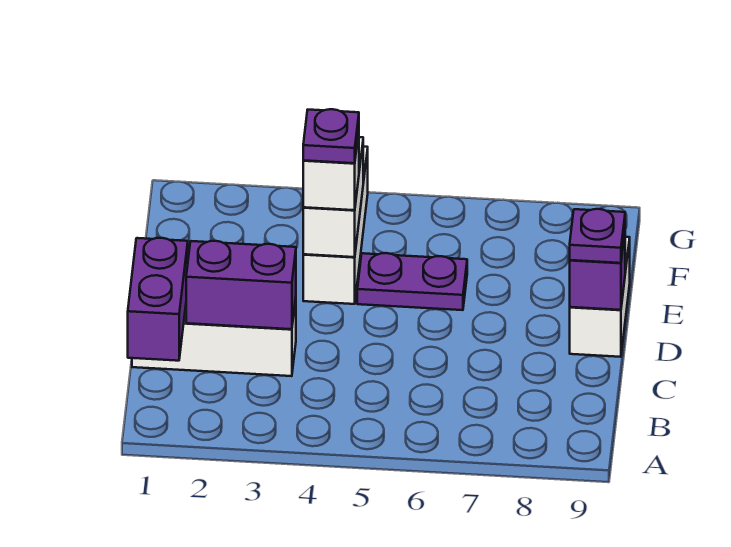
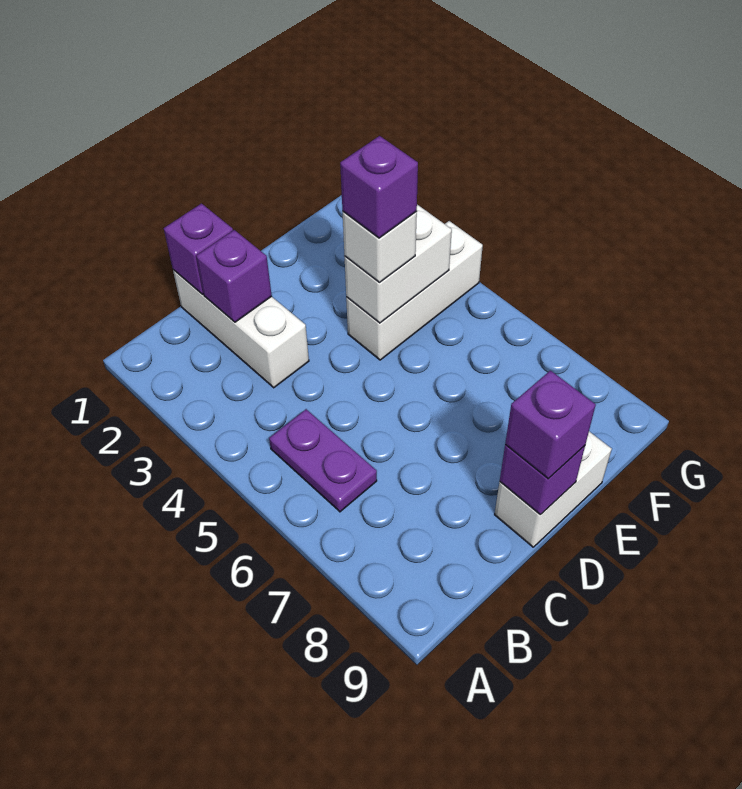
purple brick B1:C1 level 2 -> purple brick C1 level 2
purple brick C2:C3 level 2 -> purple brick C2 level 2
purple plate D9 level 3 -> purple brick D9 level 3
purple plate E4 level 4 -> purple brick E4 level 4
purple plate E5:E6 level 1 -> purple plate B5:B6 level 1

